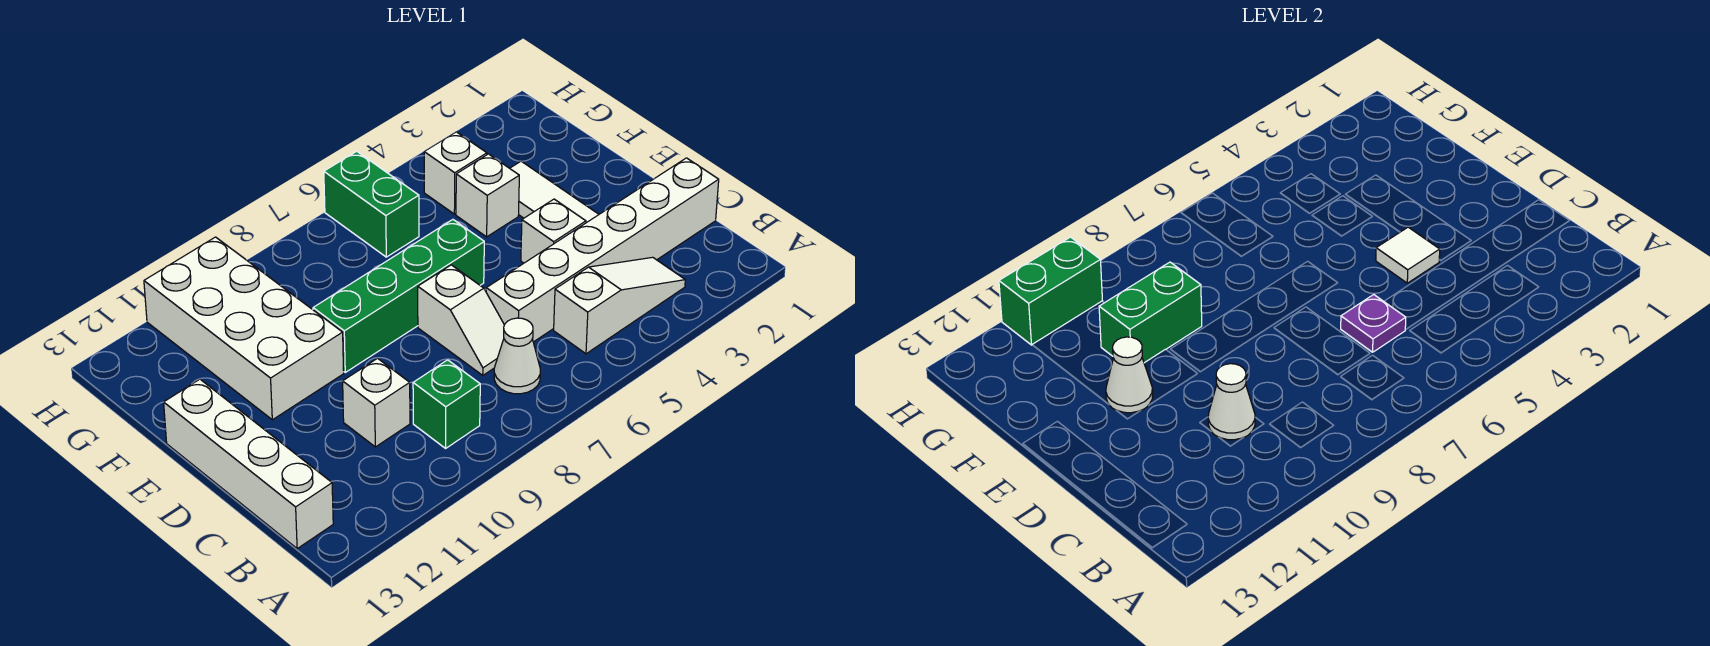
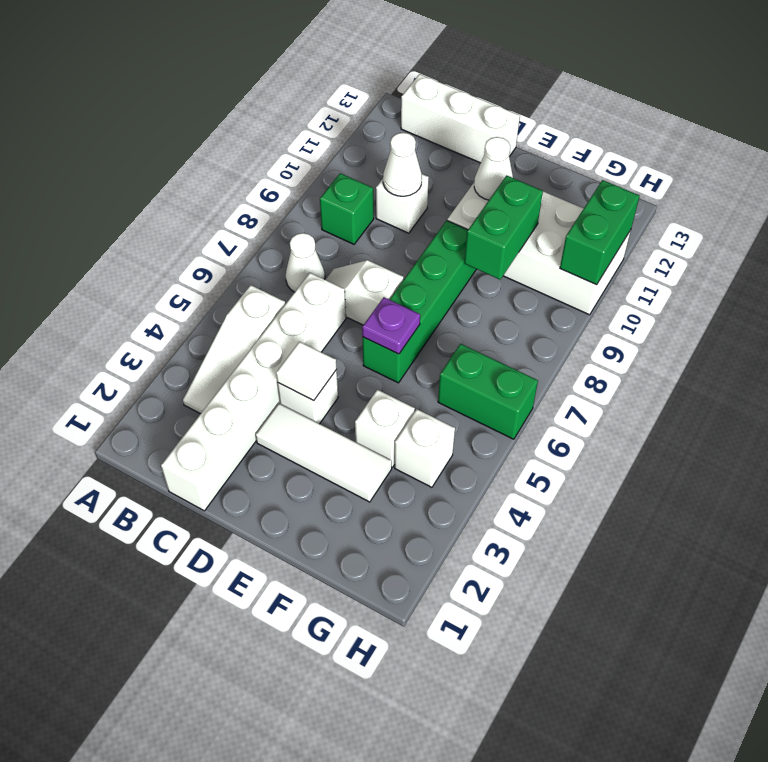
white brick B13:E13 level 1 -> white brick B13:D13 level 1
purple plate C6 level 2 -> purple plate E6 level 2

